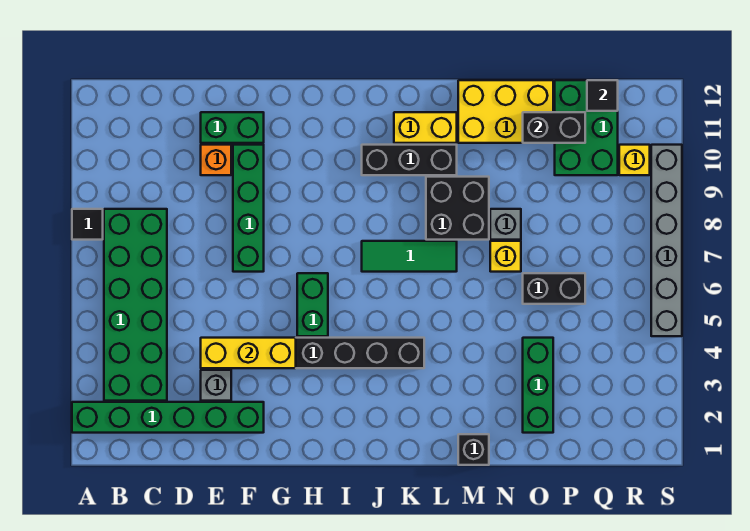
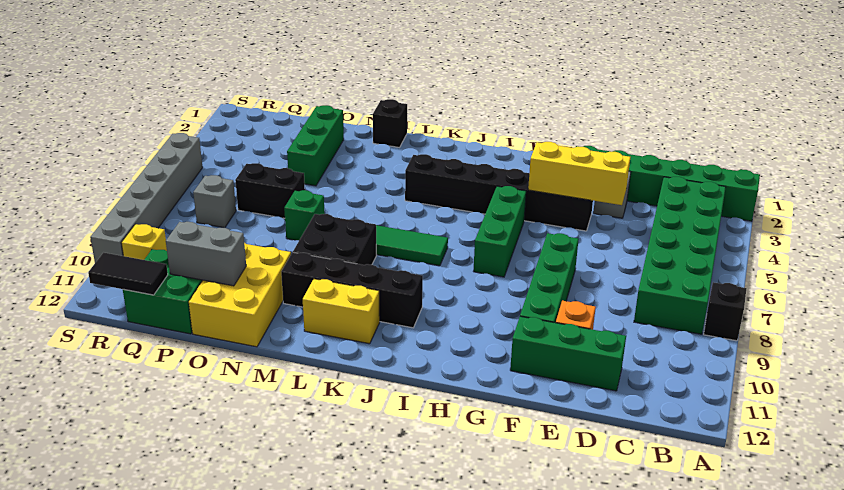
black tile A8 level 1 -> black brick A8 level 1
green brick E11:F11 level 1 -> green brick D11:F11 level 1
green brick H5:H6 level 1 -> green brick H5:H7 level 1
black brick J10:L10 level 1 -> black brick J10:M10 level 1
yellow brick M11:O12 level 1 -> yellow brick N10:O12 level 1
yellow brick N7 level 1 -> green brick N7 level 1
grey brick N8 level 1 -> grey brick Q7 level 1
black brick O11:P11 level 2 -> grey brick O11:P11 level 2
green brick P10:Q12 level 1 -> green brick P11:Q12 level 1
black tile Q12 level 2 -> black tile Q12:R12 level 2

